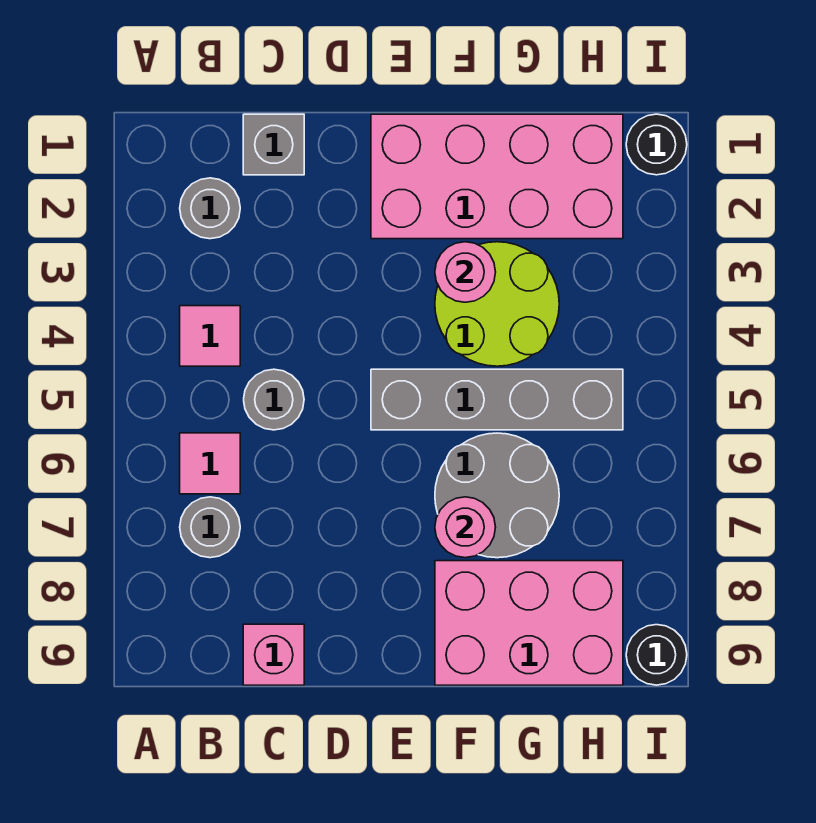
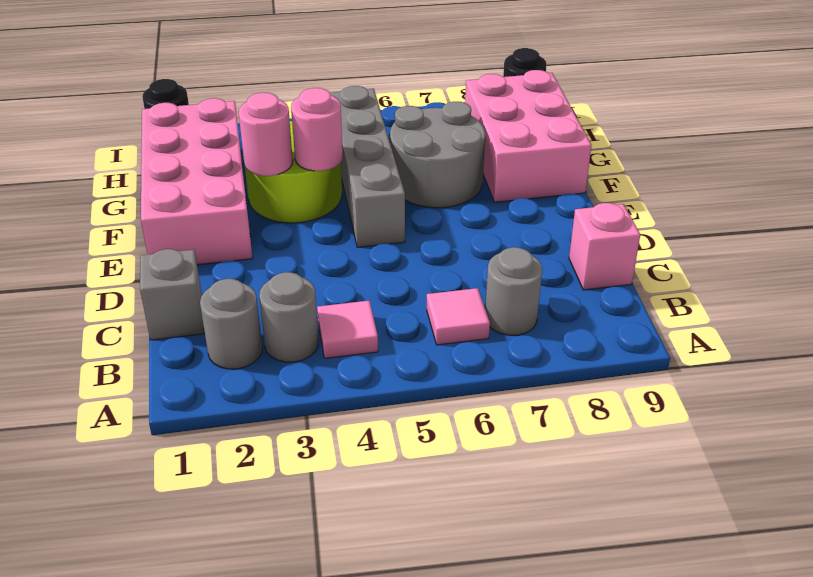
grey round brick C5 level 1 -> grey round brick B3 level 1
pink round brick F7 level 2 -> pink round brick F4 level 2

